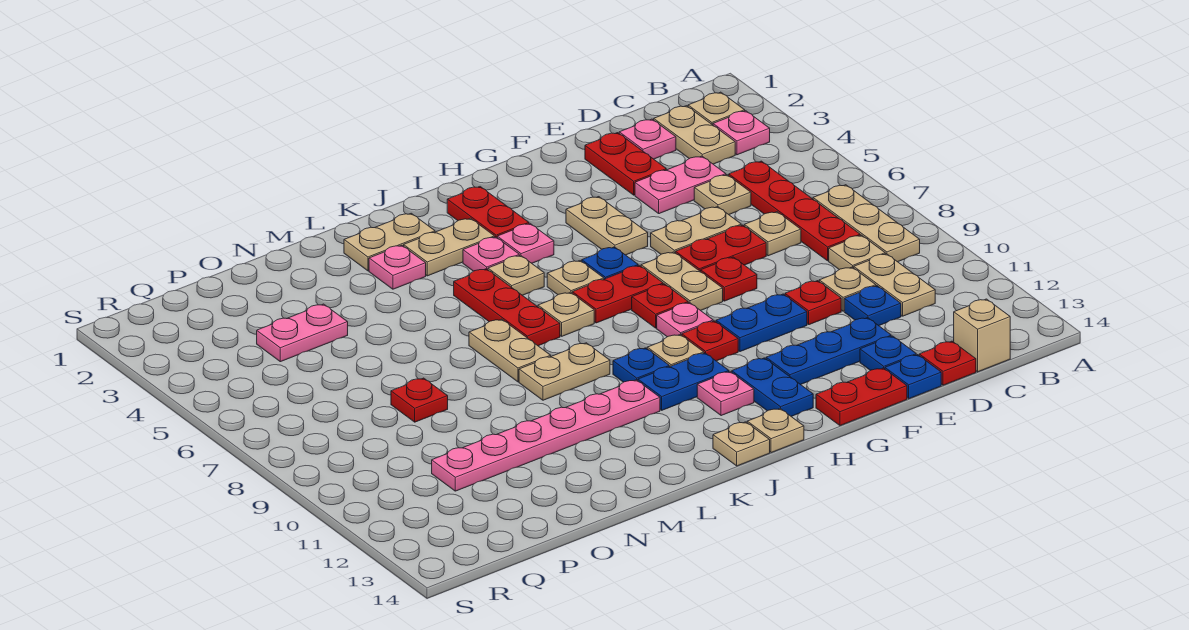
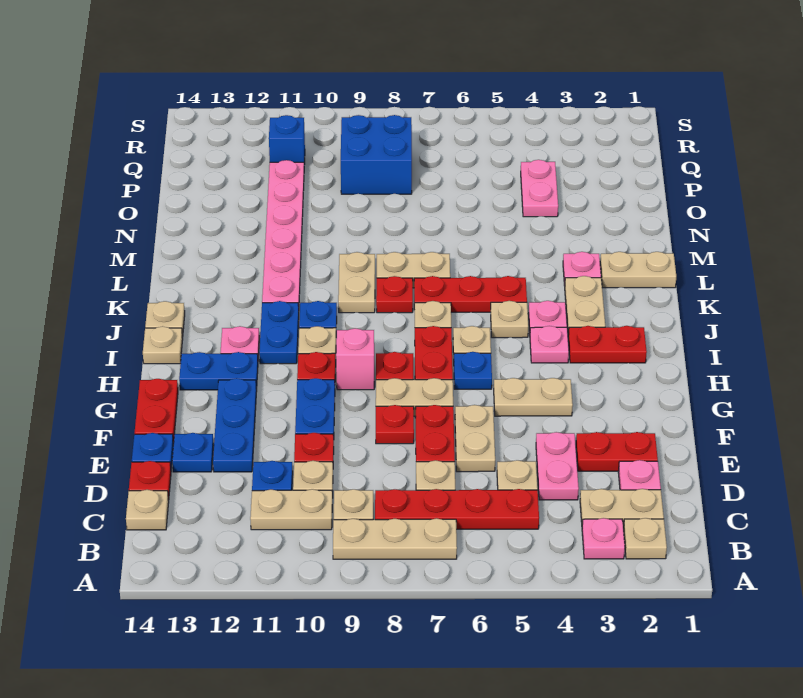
tan brick C14 level 1 -> tan plate C14 level 1
pink plate H9 level 1 -> pink brick H9 level 1
tan plate K2:L2 level 1 -> tan plate L1:L2 level 1
red plate O8 level 1 -> red plate K8 level 1
none -> blue brick P8:Q9 level 1
none -> blue brick Q11 level 1

